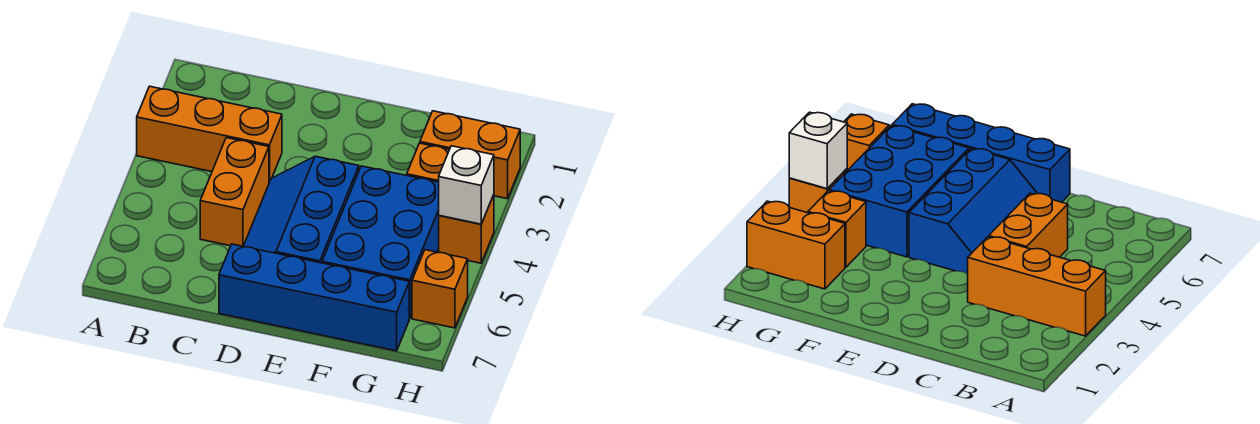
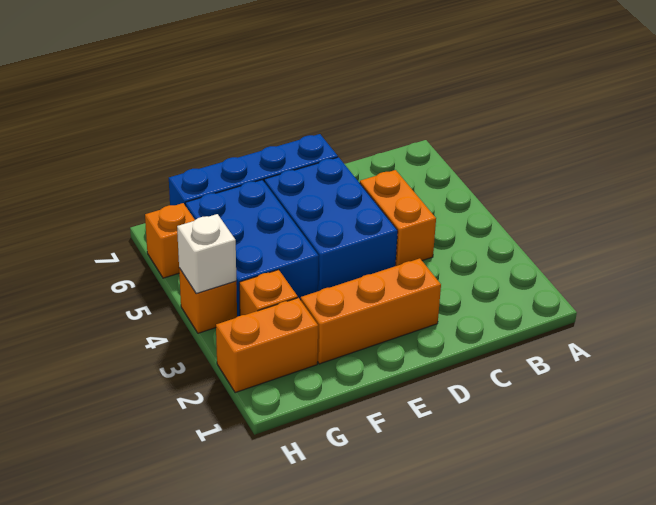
orange brick A3:C3 level 1 -> orange brick D2:F2 level 1
blue slope D4:E6 level 1 top E -> blue brick D4:E6 level 1

